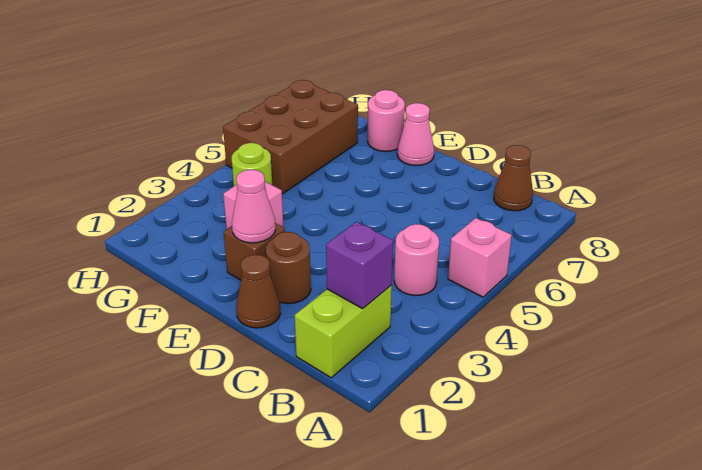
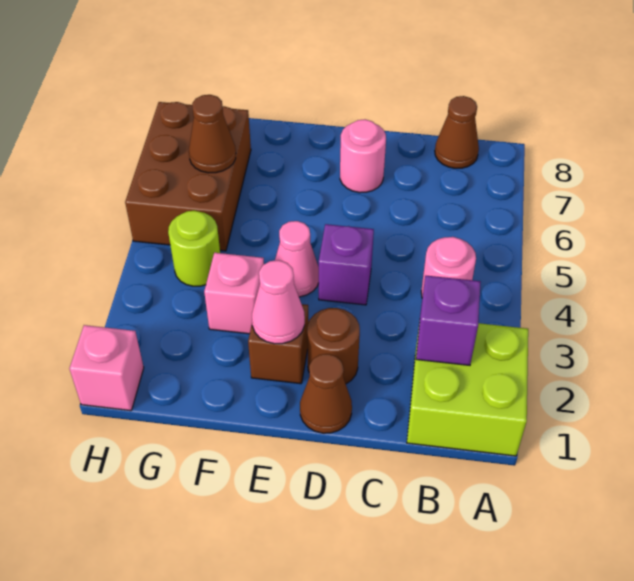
pink brick A5 level 1 -> pink brick H1 level 1
lime brick B1:B2 level 1 -> lime brick A1:B2 level 1
none -> purple brick D4 level 1
pink cone E8 level 1 -> pink cone E4 level 1
pink round brick F8 level 1 -> pink round brick D7 level 1
none -> brown cone G6 level 2

